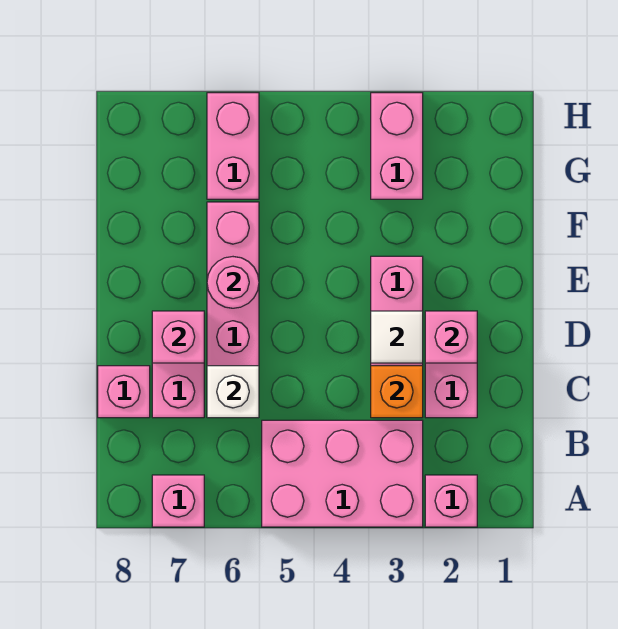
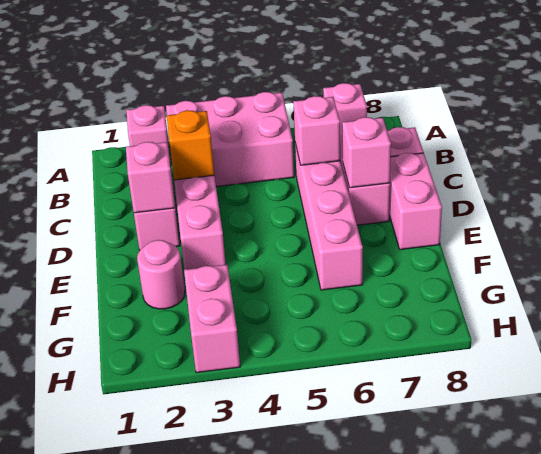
white brick C6 level 2 -> pink brick C6 level 2
white tile D3 level 2 -> none
pink round brick E6 level 2 -> pink round brick F2 level 1
pink brick G6:H6 level 1 -> pink brick D8:E8 level 1

